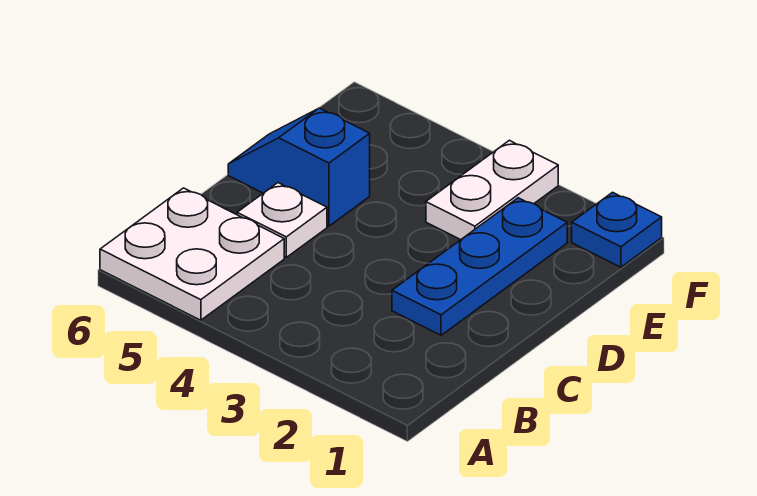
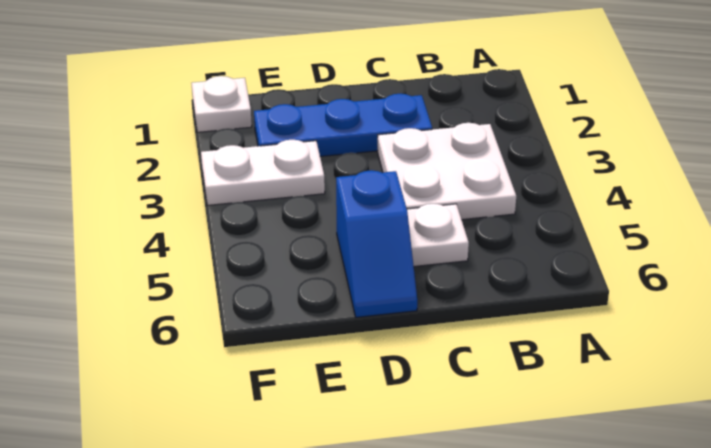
white plate A5:B6 level 1 -> white plate B3:C4 level 1
blue plate F1 level 1 -> white plate F1 level 1

